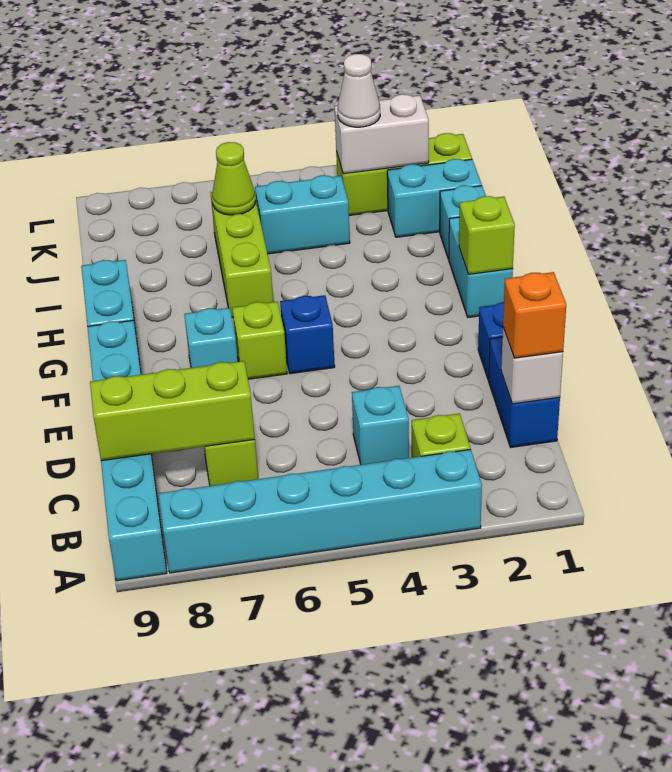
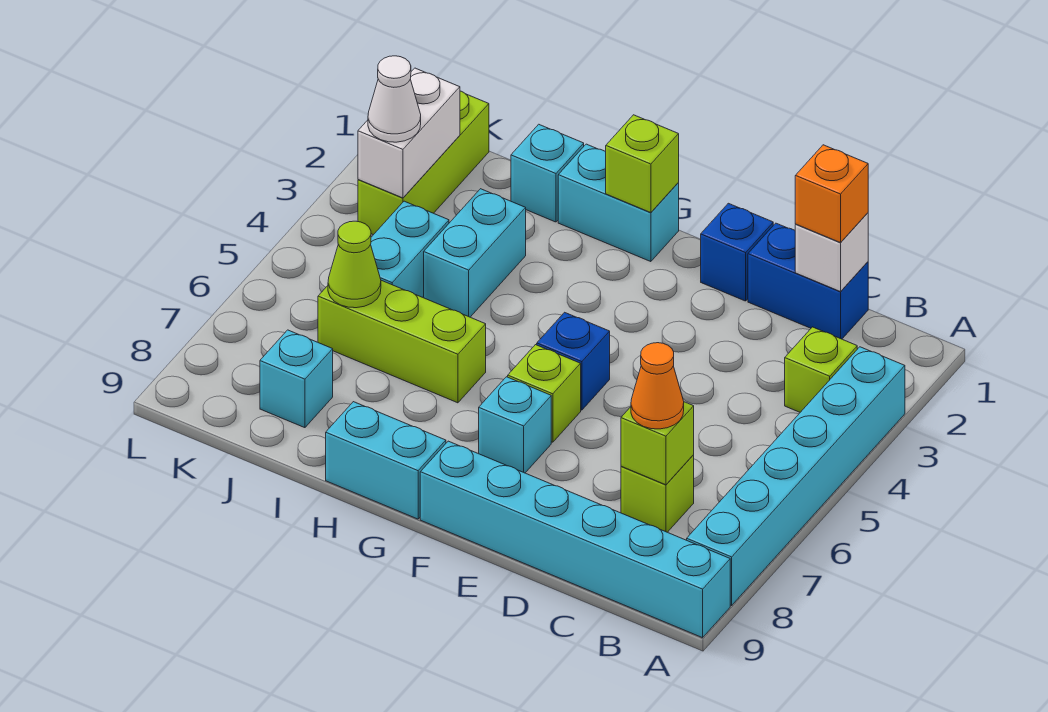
cyan brick C4 level 1 -> cyan brick J8 level 1
lime brick C7:C9 level 2 -> lime brick C7 level 2
none -> orange cone C7 level 3
cyan brick J1:J2 level 1 -> cyan brick I3:I4 level 1

